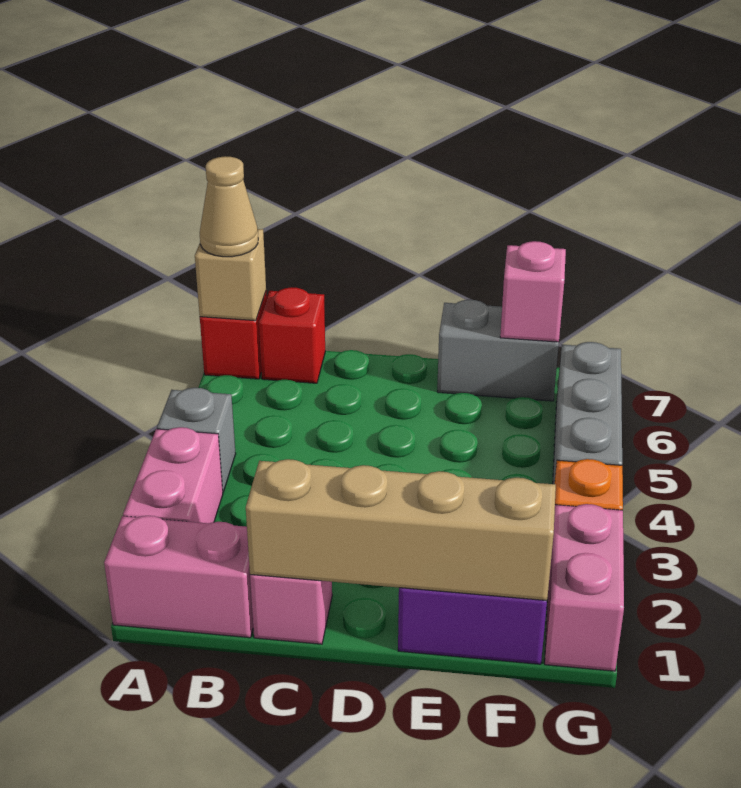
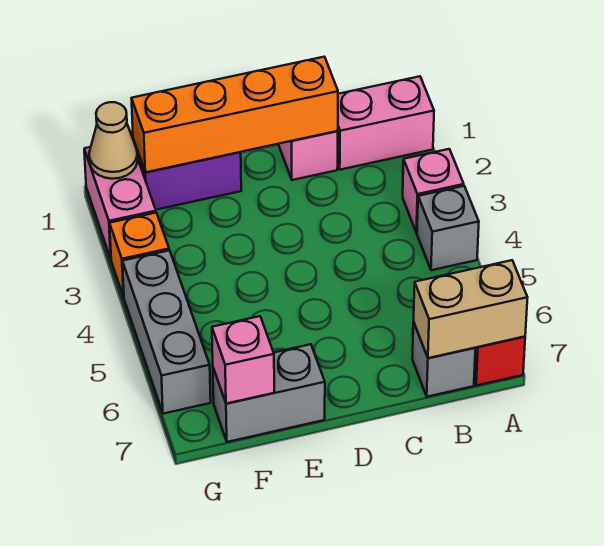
pink brick A2:A3 level 1 -> pink brick A3 level 1
tan brick A7 level 2 -> tan brick A7:B7 level 2
tan cone A7 level 3 -> tan cone G1 level 2
red brick B7 level 1 -> grey brick B7 level 1
tan brick C1:F1 level 2 -> orange brick C1:F1 level 2

